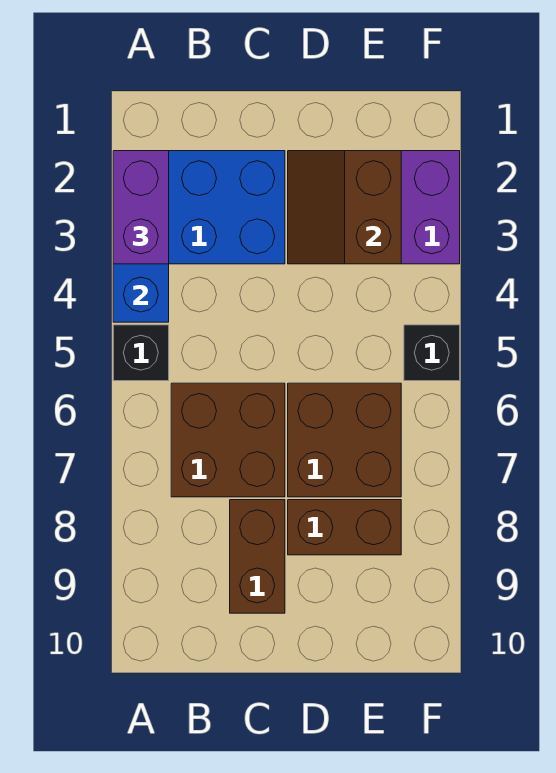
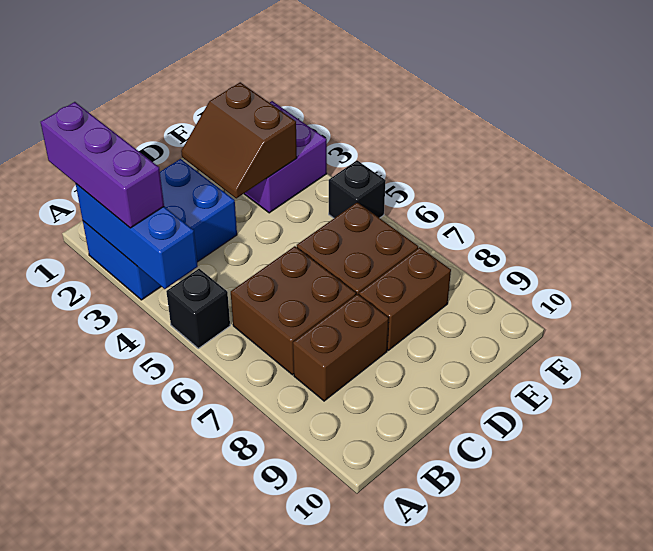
purple brick A2:A3 level 3 -> purple brick A1:A3 level 3
brown brick C8:C9 level 1 -> brown brick B8:C8 level 1

